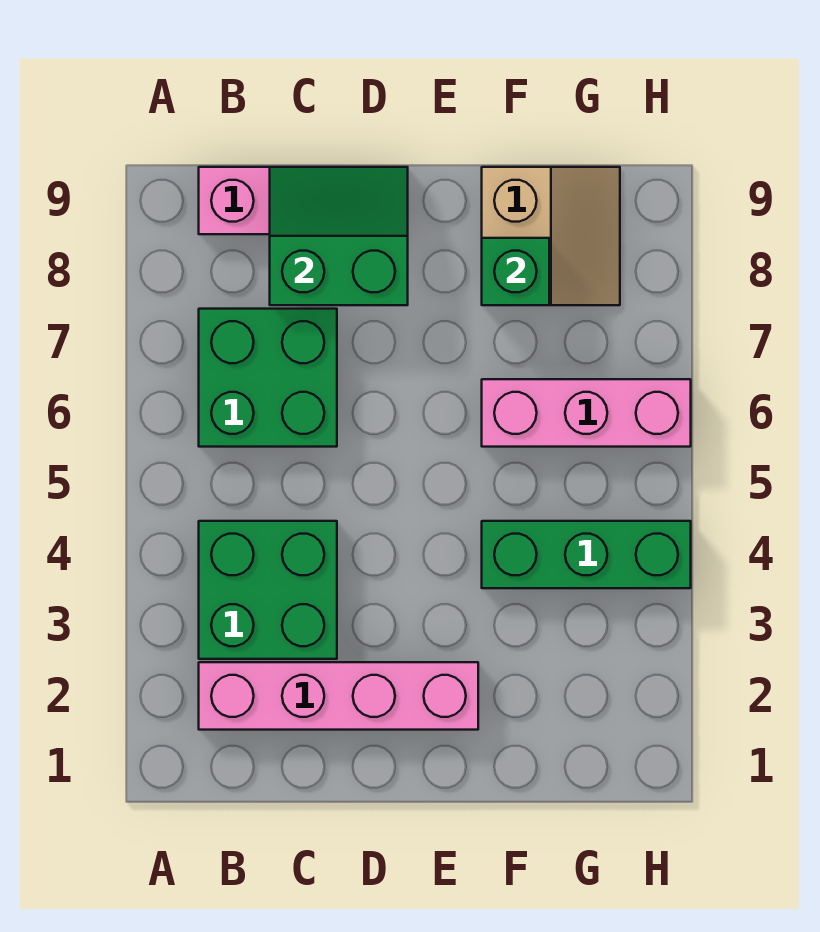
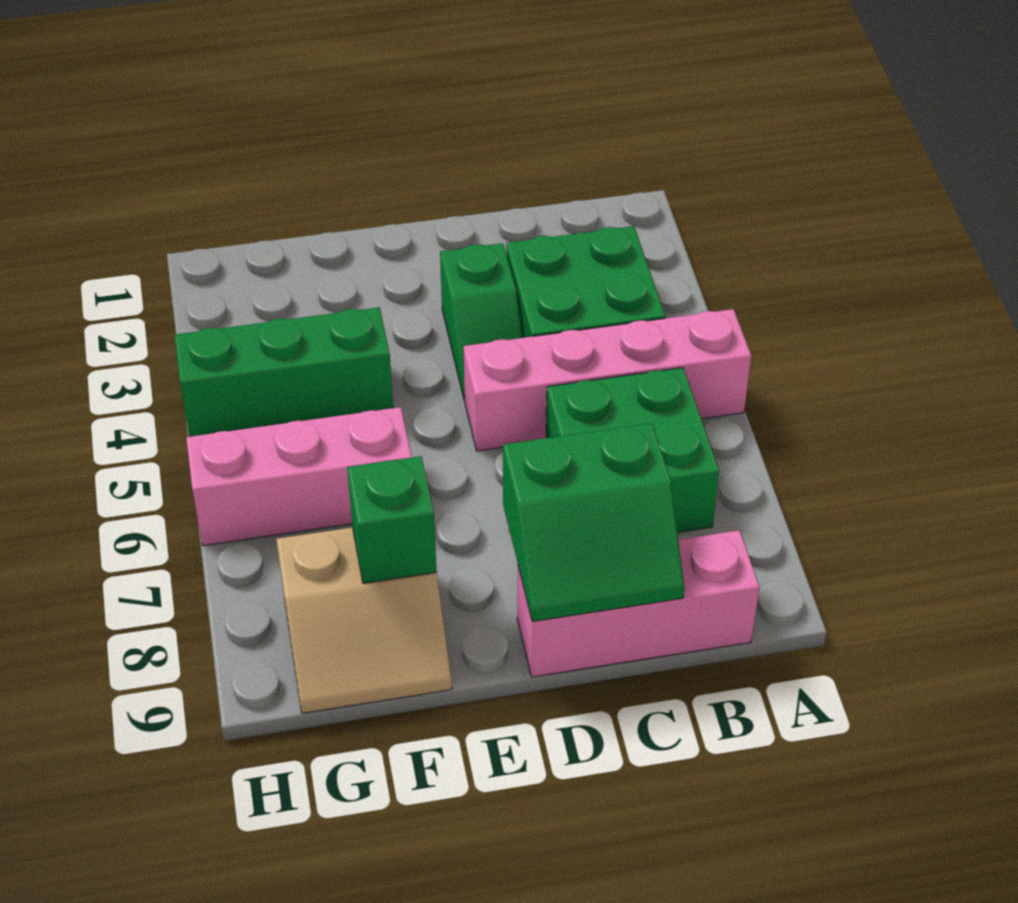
pink brick B2:E2 level 1 -> pink brick A5:D5 level 1
none -> green slope D3:D4 level 1 top 3
tan slope F8:G9 level 1 top F -> tan slope F8:G9 level 1 top 8

